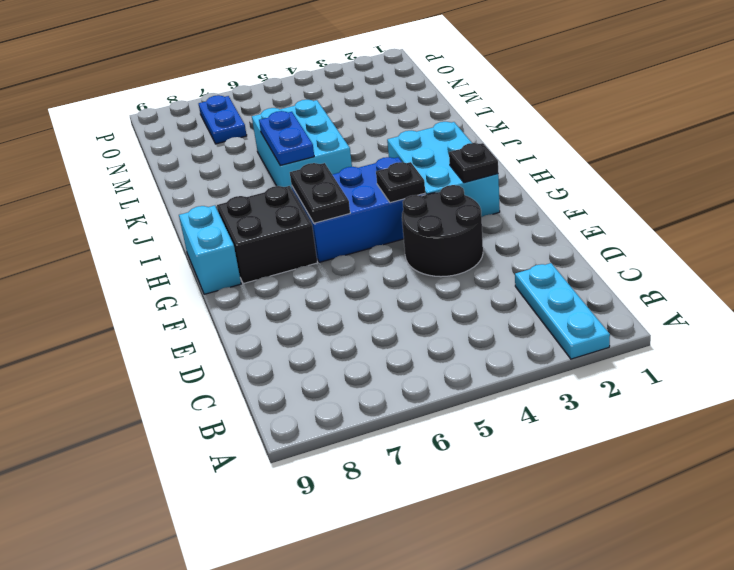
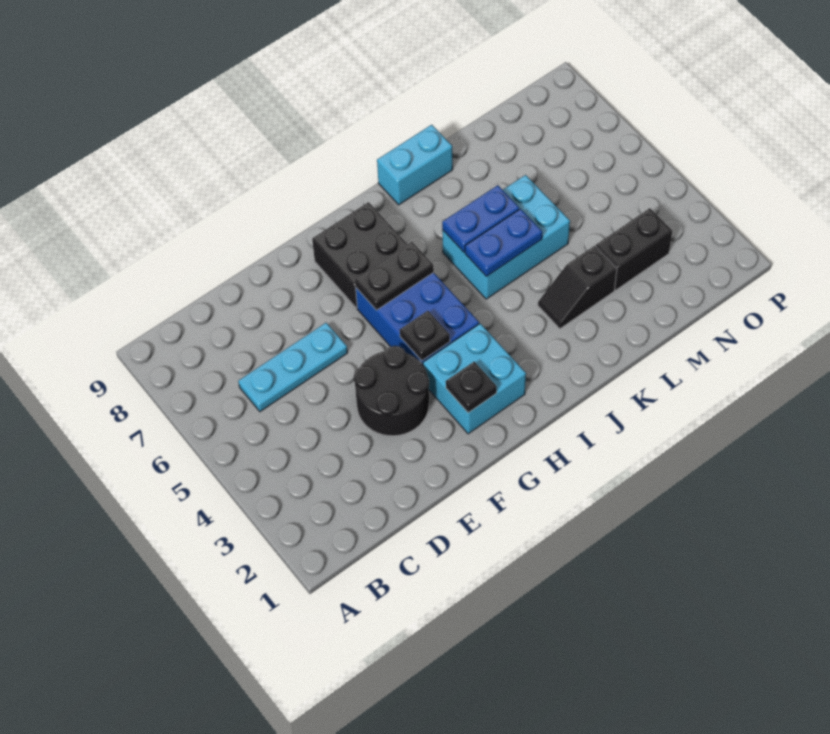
cyan plate A2:C2 level 1 -> cyan plate C6:E6 level 1
cyan brick G2:I3 level 1 -> cyan brick G2:H3 level 1
cyan brick G9:H9 level 1 -> cyan brick J9:K9 level 1
none -> black slope K3:L3 level 1 top L
none -> black brick M3:N3 level 1
blue plate N7:O7 level 1 -> blue plate J5:K5 level 2

